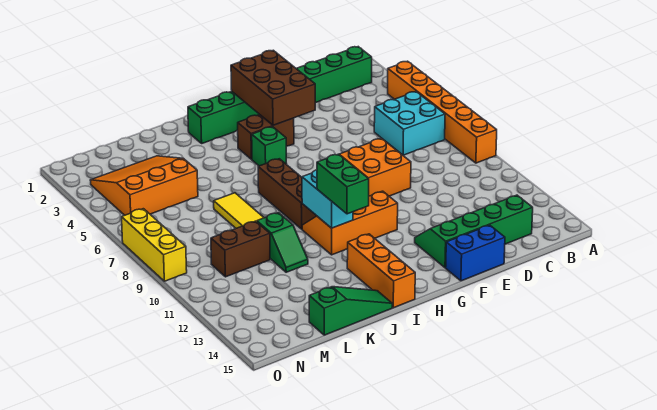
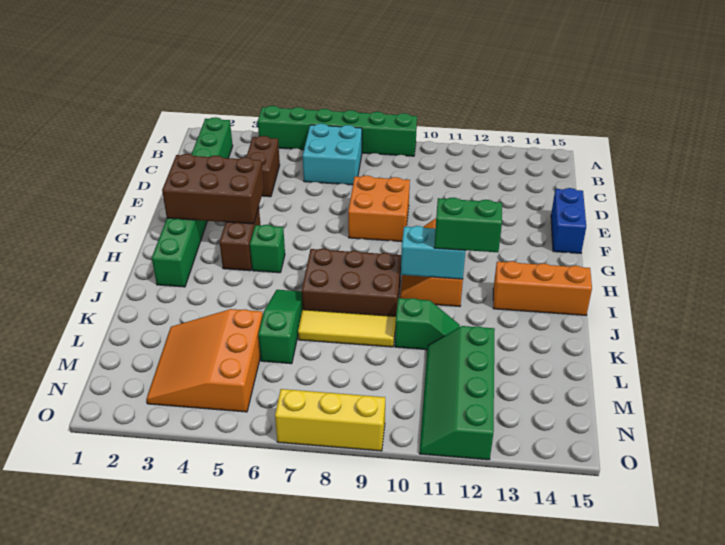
orange brick A4:A9 level 1 -> green brick A4:A9 level 1
green slope C13:F14 level 1 top 14 -> green slope L11:O12 level 1 top 12
brown brick I7:I9 level 1 -> brown brick I7:J9 level 1
green slope J15:L15 level 1 top L -> green slope J6:L6 level 1 top L
brown brick L10:M10 level 1 -> brown brick C4:D4 level 1

